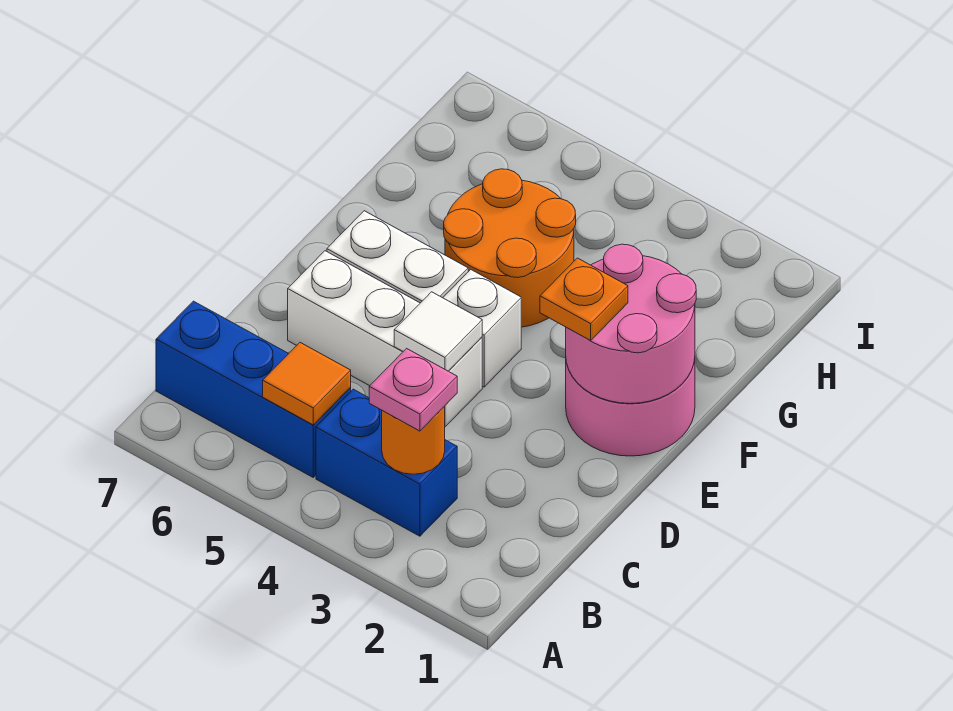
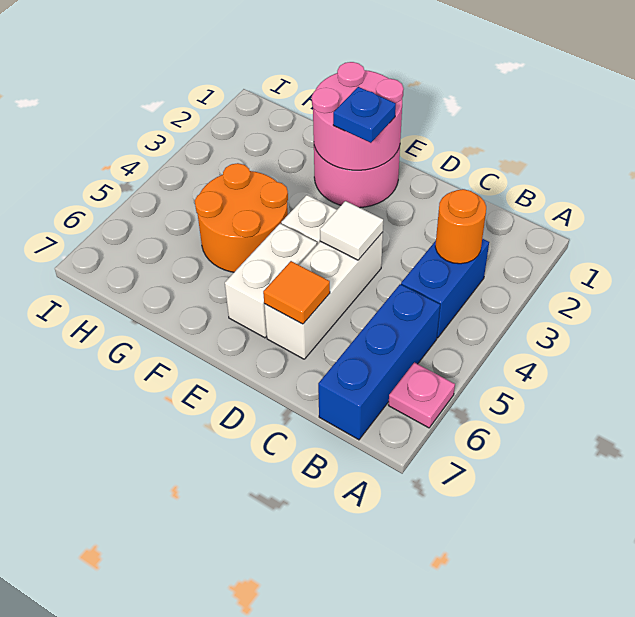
pink plate B3 level 3 -> pink plate A6 level 1
orange tile B5 level 2 -> orange tile D6 level 2
orange plate E2 level 3 -> blue plate E2 level 3

